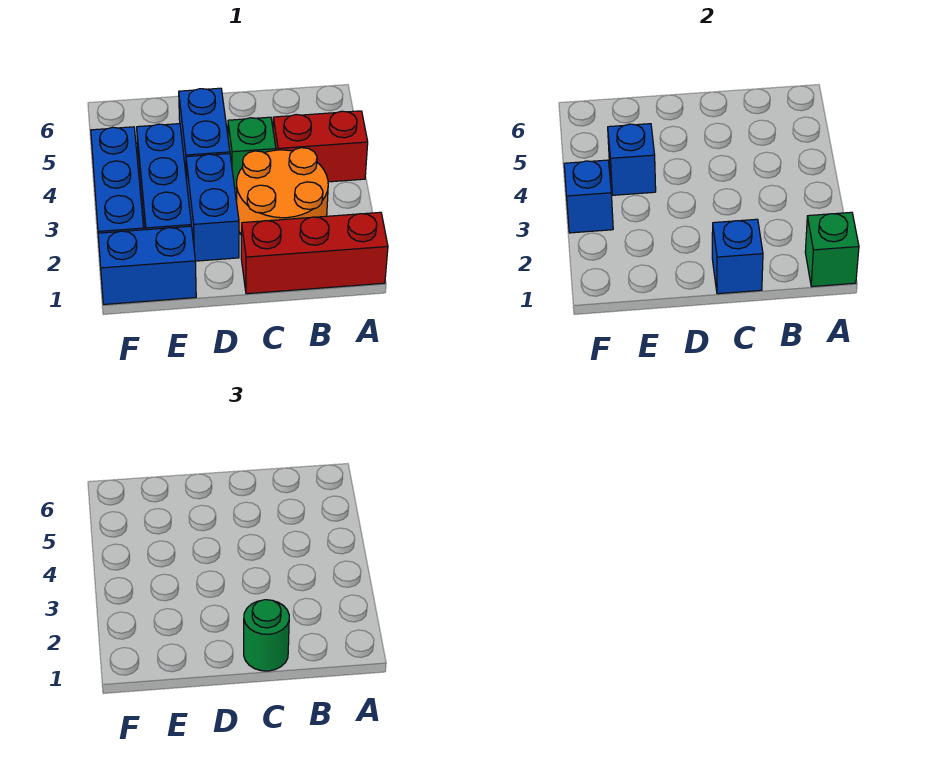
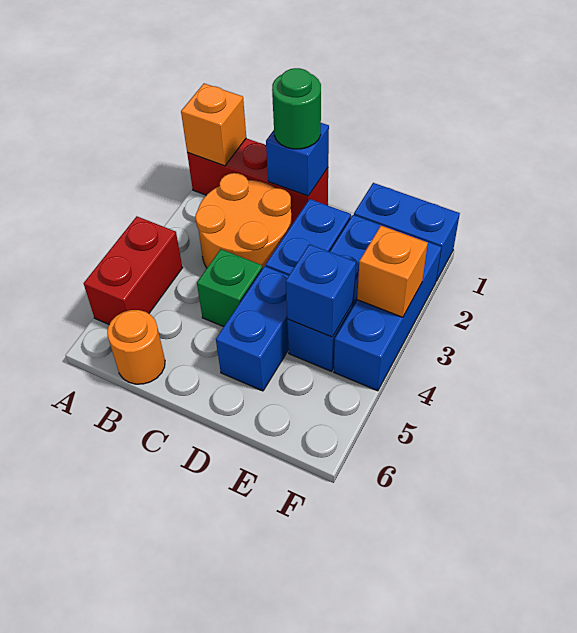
green brick A1 level 2 -> orange brick A1 level 2
red brick A4:B4 level 1 -> red brick A4:A5 level 1
none -> orange round brick B6 level 1
blue brick F3 level 2 -> orange brick F3 level 2

